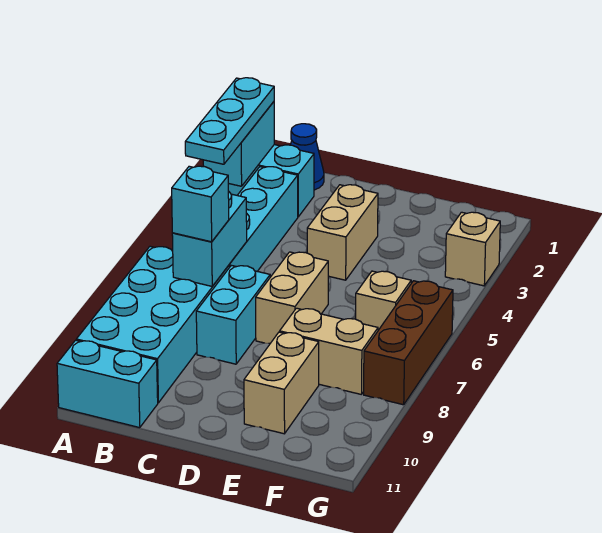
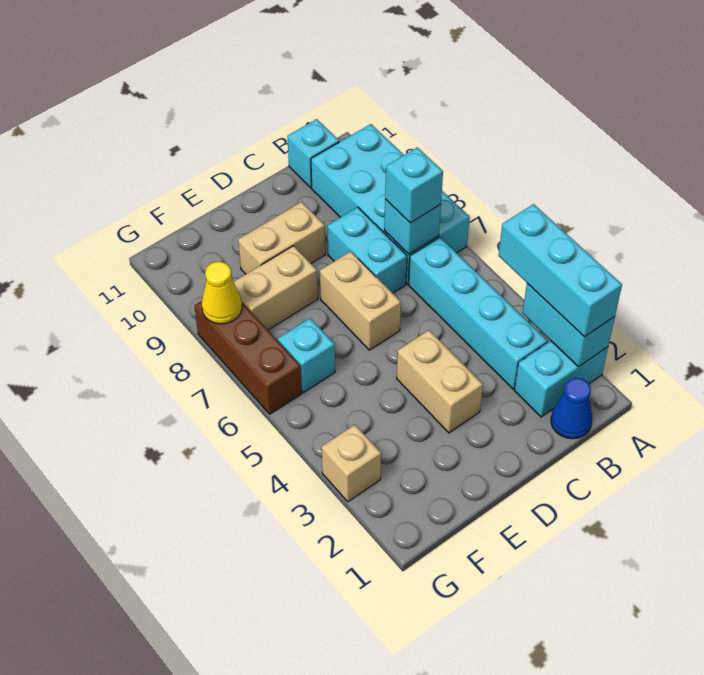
cyan plate A2:A4 level 3 -> cyan brick A2:A4 level 3
cyan brick A11:B11 level 1 -> cyan brick B11 level 1
cyan brick B6:B7 level 2 -> cyan brick B7 level 2
tan brick E9:E10 level 1 -> tan brick D9:E9 level 1
tan brick F6 level 1 -> cyan brick F6 level 1
none -> yellow cone G8 level 2

